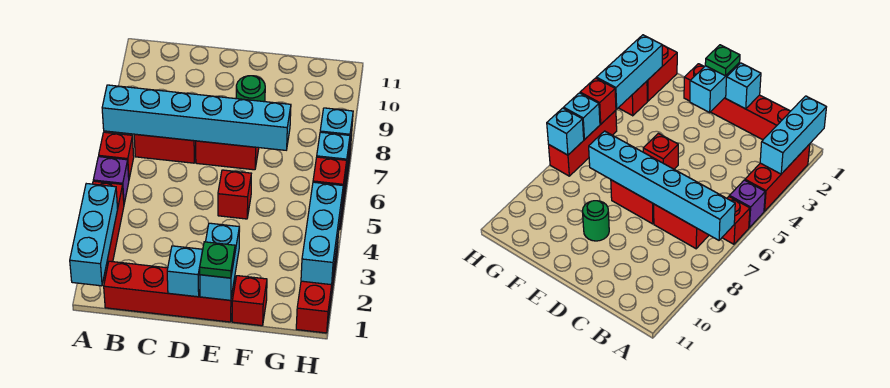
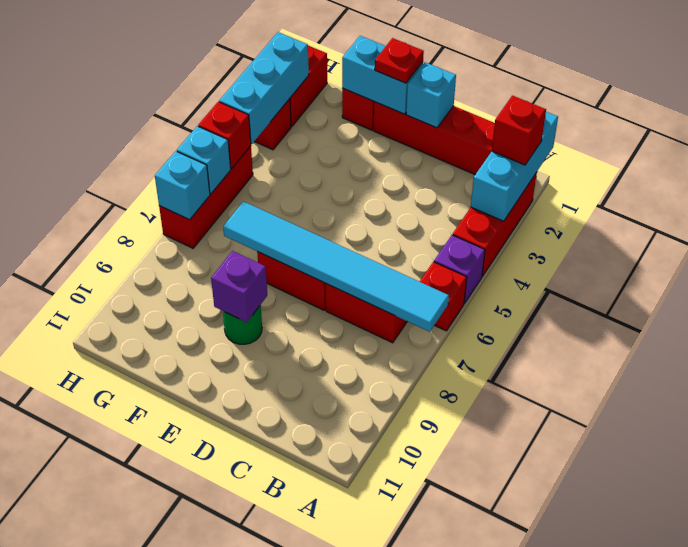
cyan brick A7:F7 level 2 -> cyan tile A7:F7 level 2
cyan brick E1:E2 level 2 -> cyan brick E1:F1 level 2
green plate E1 level 3 -> red plate E1 level 3
red brick E5 level 1 -> red brick A2 level 3
none -> purple brick E9 level 2

